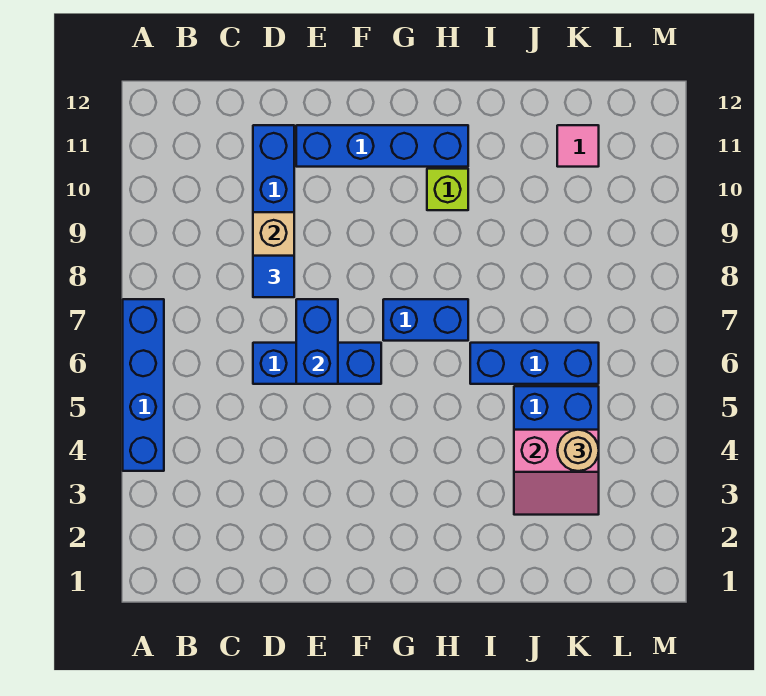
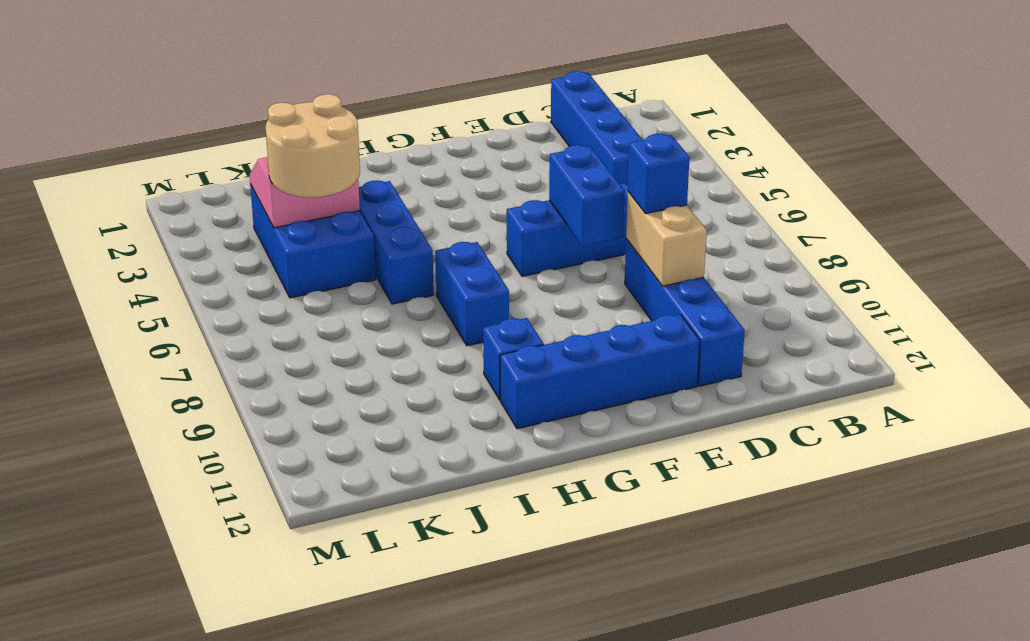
blue brick A4:A7 level 1 -> blue brick C1:C4 level 1
blue tile D8 level 3 -> blue brick D8 level 3
blue brick G7:H7 level 1 -> blue brick H7:H8 level 1
lime brick H10 level 1 -> blue brick H10 level 1
blue brick I6:K6 level 1 -> blue brick I4:I6 level 1
tan round brick K4 level 3 -> tan round brick J4:K5 level 3
pink tile K11 level 1 -> none

